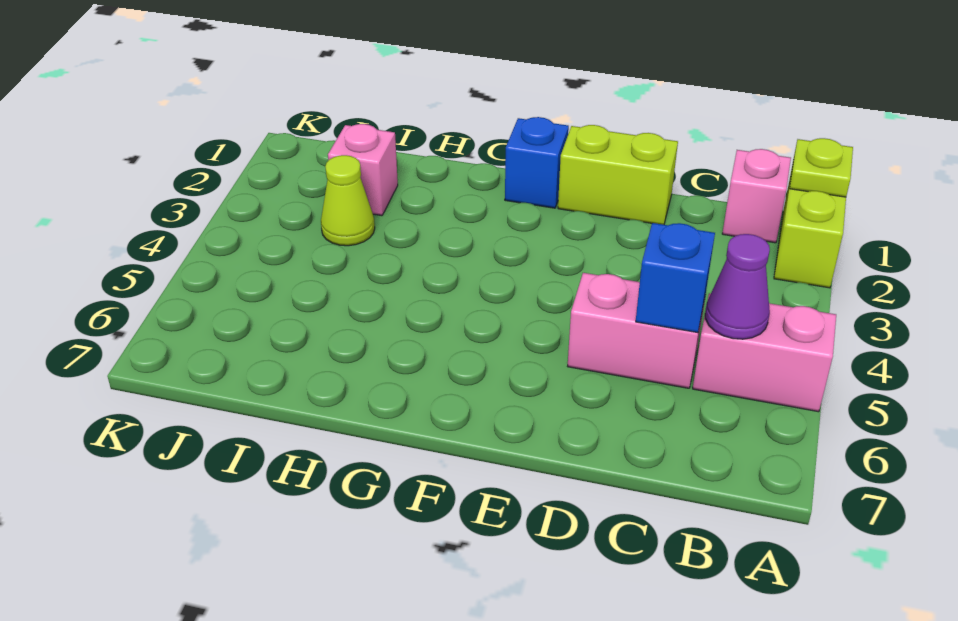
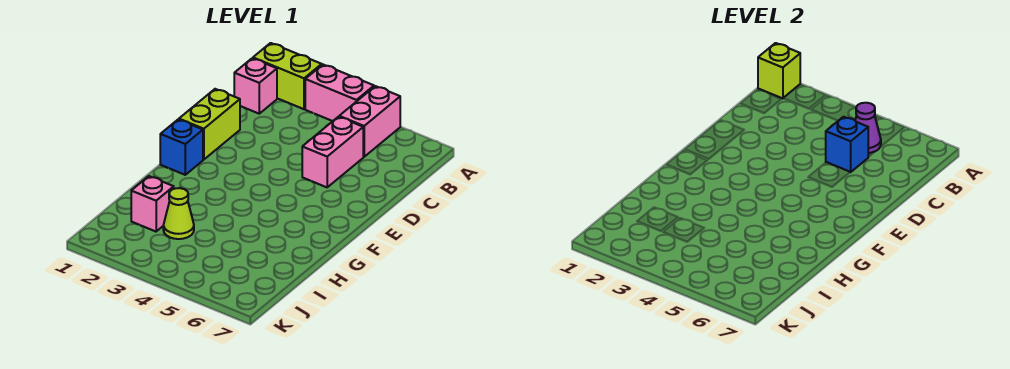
lime plate A1 level 2 -> lime brick A1 level 2
none -> pink brick A3:A4 level 1

